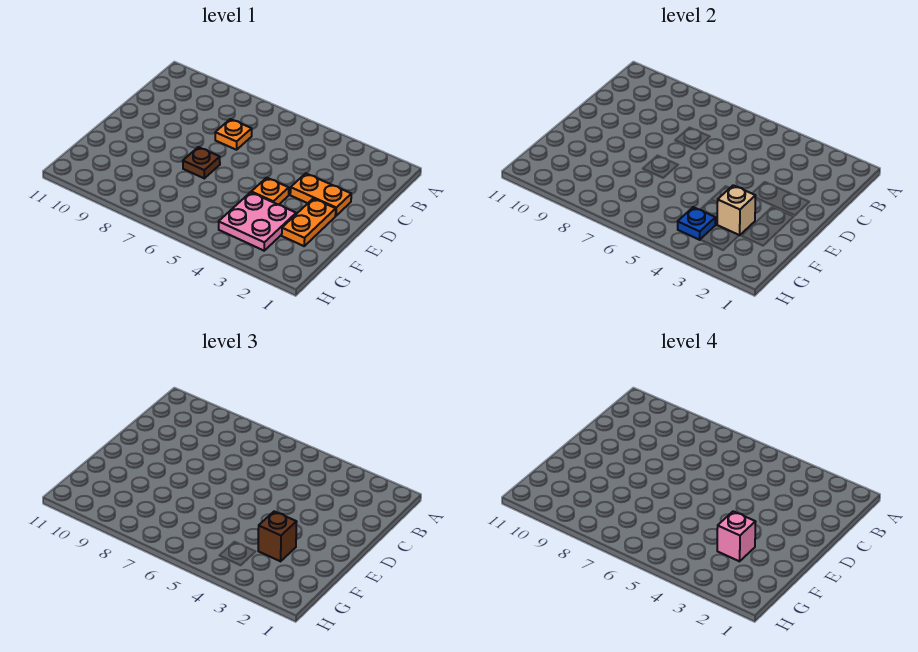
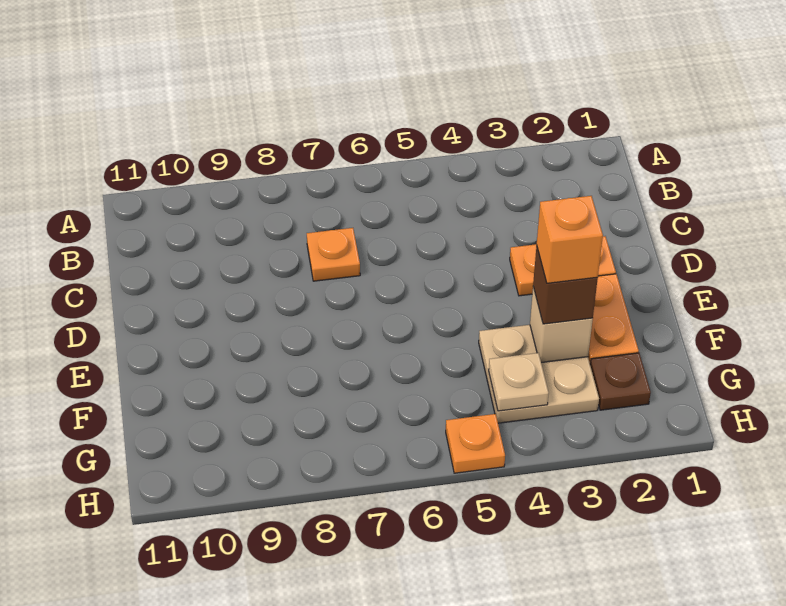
orange plate E4 level 1 -> orange plate H5 level 1
brown plate E7 level 1 -> brown plate G2 level 1
pink plate F3:G4 level 1 -> tan plate F3:G4 level 1
pink brick F3 level 4 -> orange brick F3 level 4
blue plate G4 level 2 -> tan plate G4 level 2

